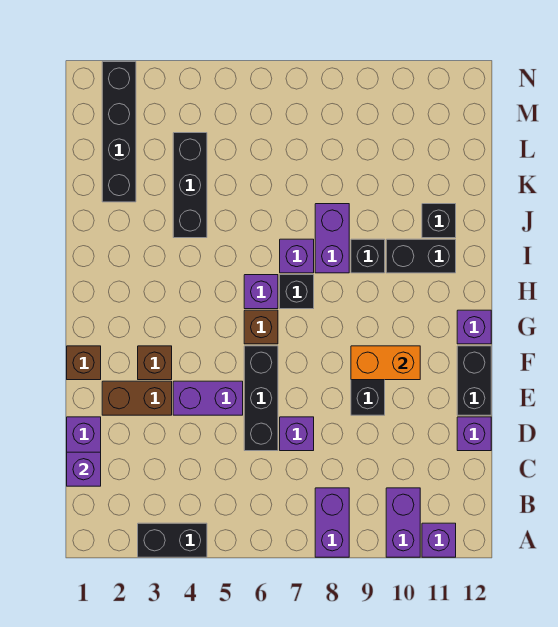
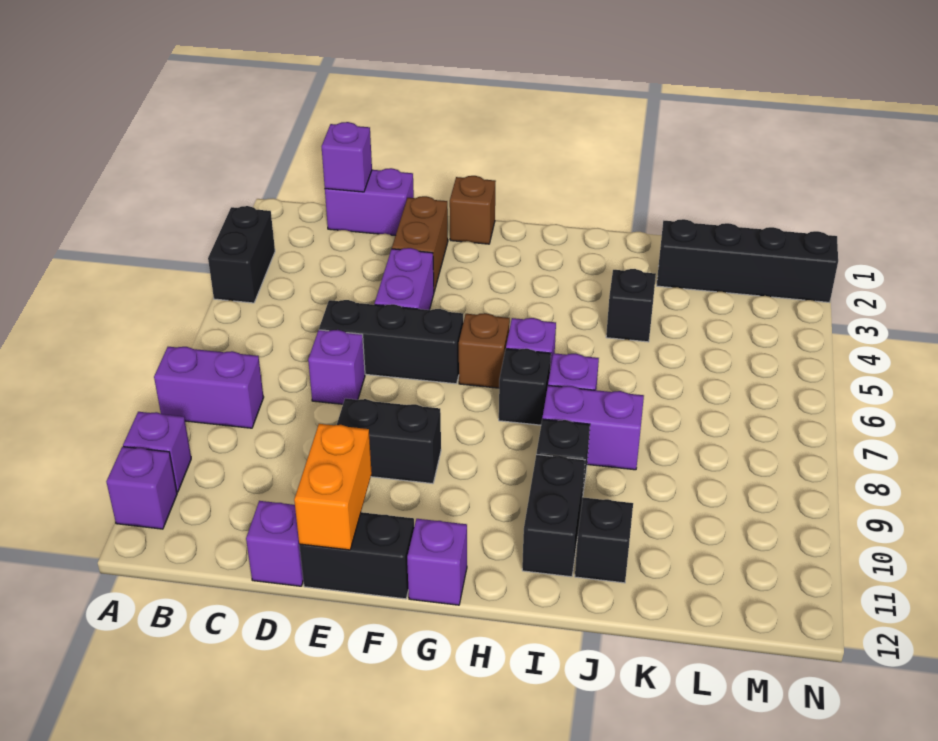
purple brick A10:B10 level 1 -> purple brick A10 level 1
brown brick F3 level 1 -> none
orange brick F9:F10 level 2 -> orange brick E11:E12 level 2
black brick J4:L4 level 1 -> black brick J4 level 1

